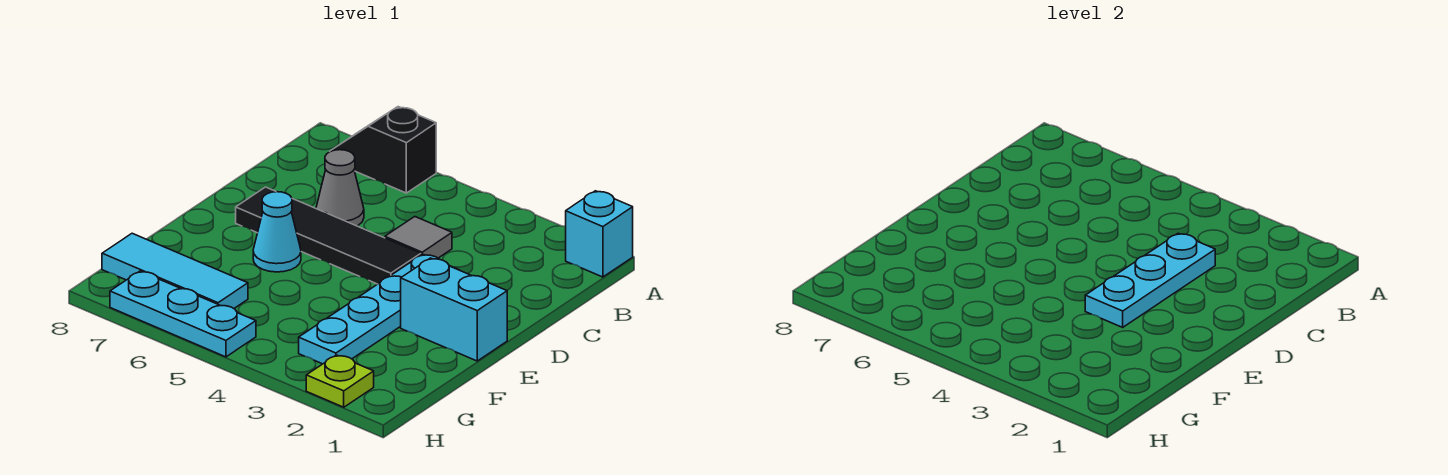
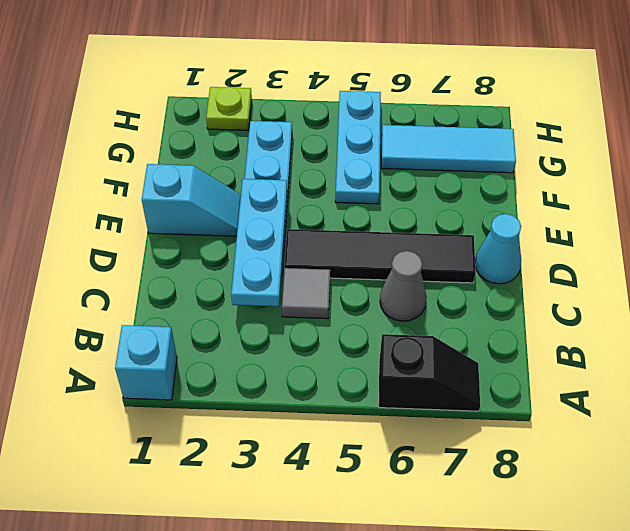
cyan brick E1:E2 level 1 -> cyan slope E1:E2 level 1 top 1
cyan cone E6 level 1 -> cyan cone D8 level 1
cyan plate H5:H7 level 1 -> cyan plate F5:H5 level 1

